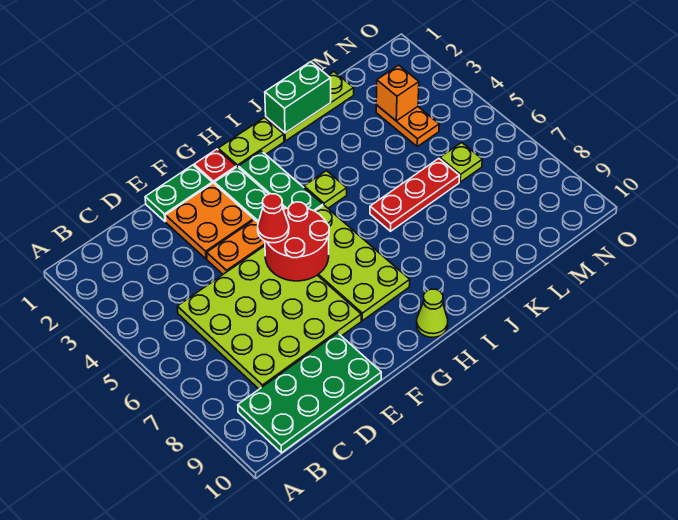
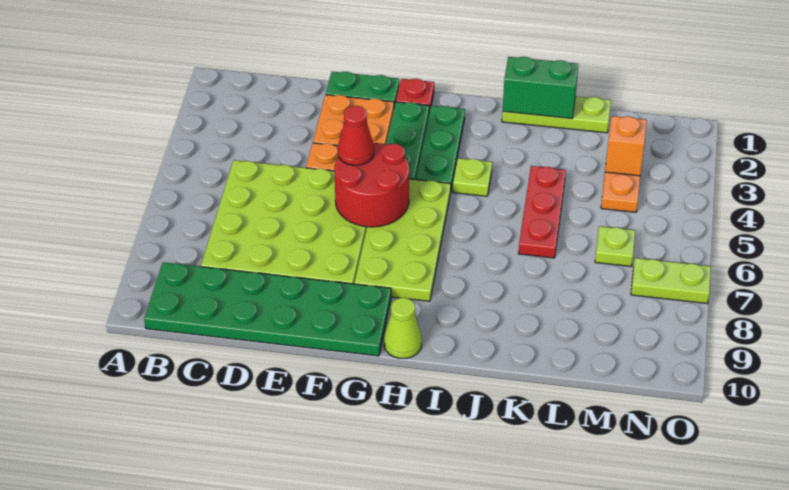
green plate B9:E10 level 1 -> green plate B9:G10 level 1
lime plate H1:I1 level 1 -> lime plate N7:O7 level 1
red plate J6:L6 level 1 -> red plate K4:K6 level 1

